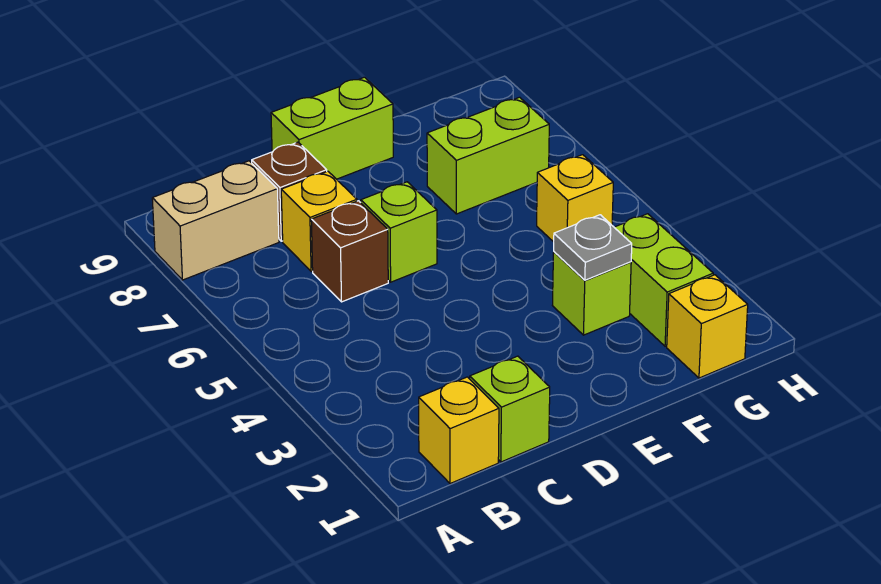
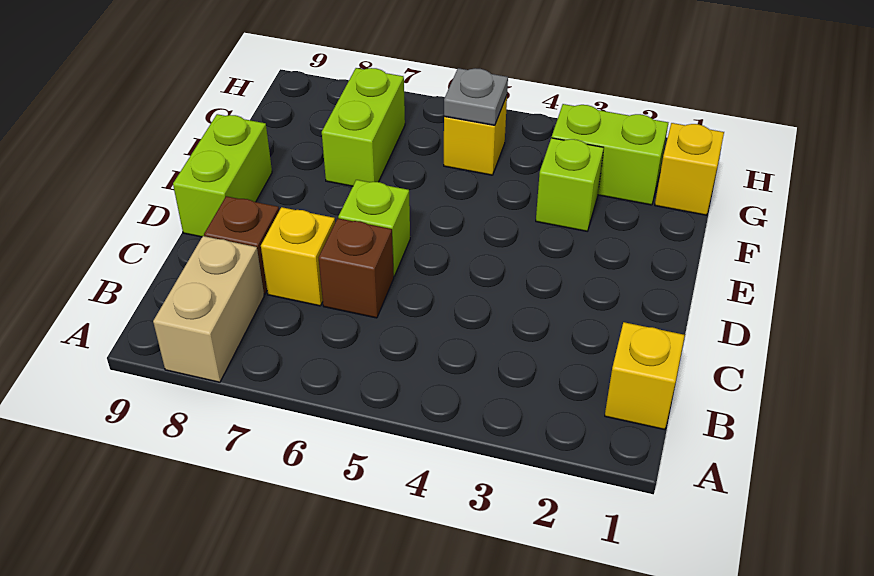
lime brick C1 level 1 -> none
grey plate F3 level 2 -> grey plate G5 level 2

